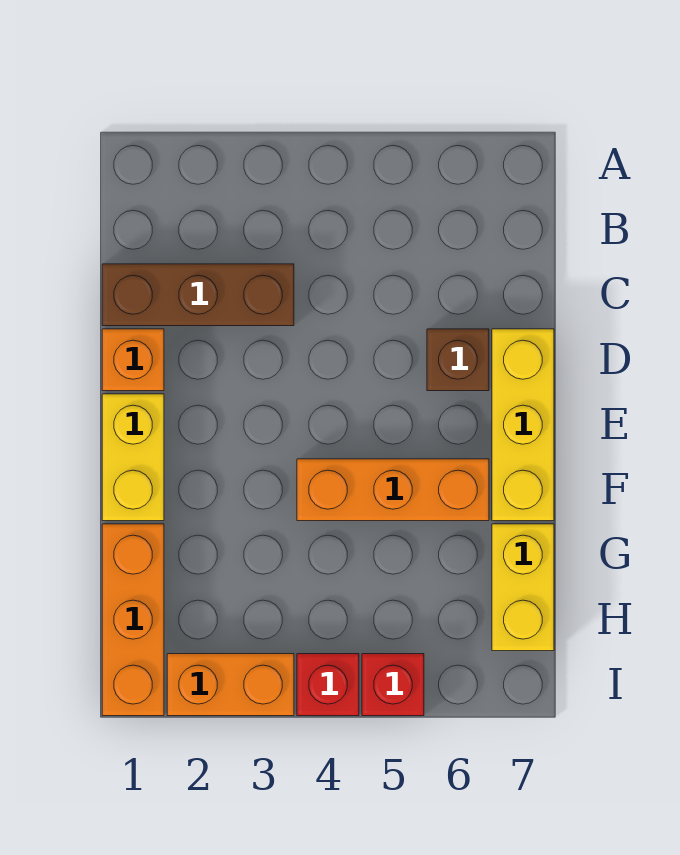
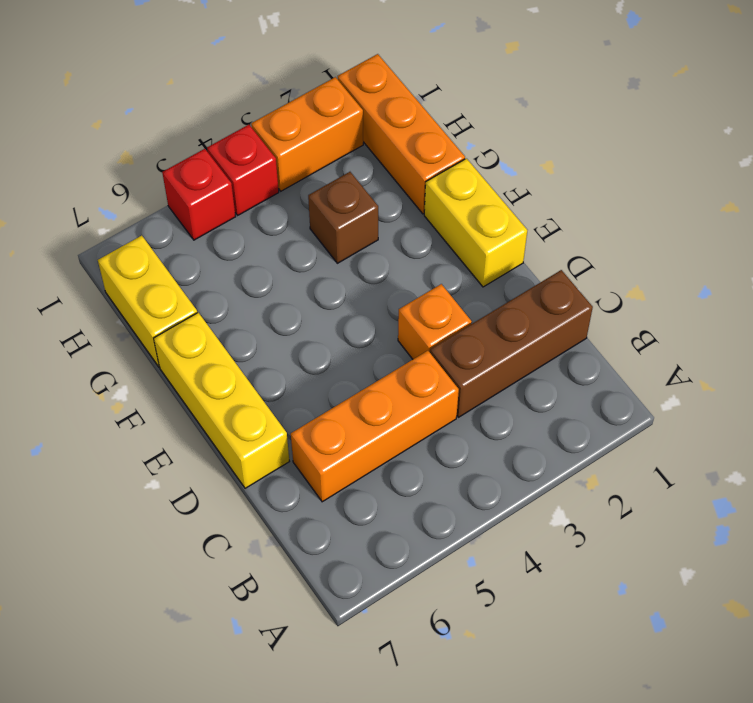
orange brick D1 level 1 -> orange brick D3 level 1
brown brick D6 level 1 -> brown brick G3 level 1
orange brick F4:F6 level 1 -> orange brick C4:C6 level 1

